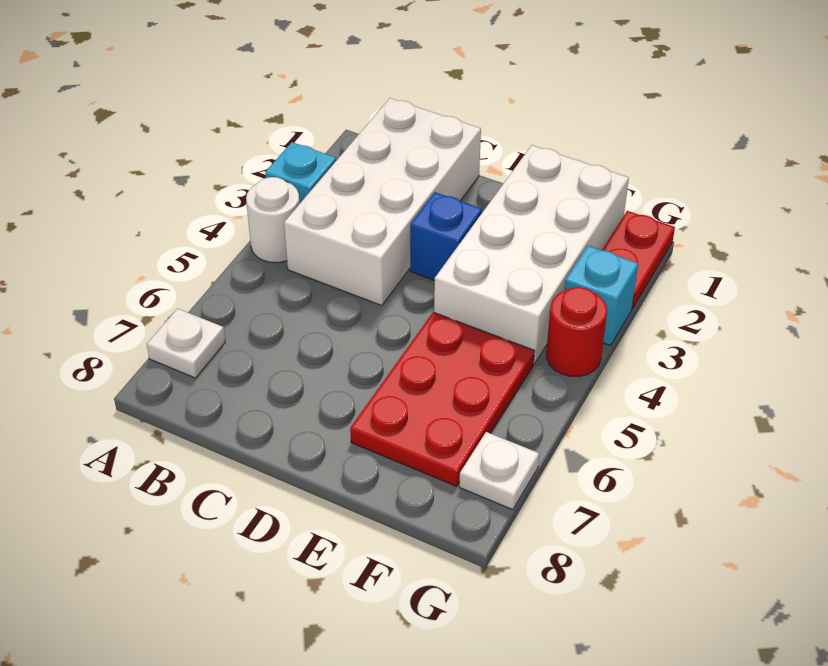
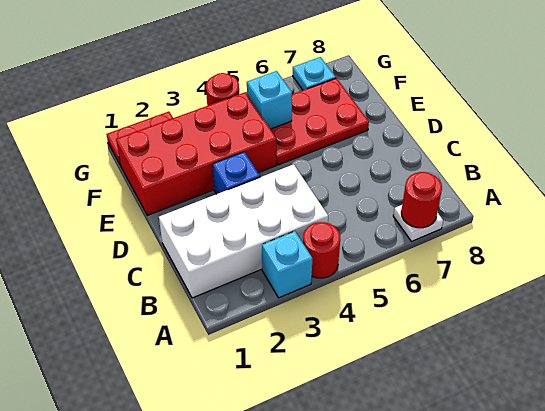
white round brick A4 level 1 -> red round brick A4 level 1
none -> red round brick A7 level 2
white brick E1:F4 level 1 -> red brick E1:F4 level 1
cyan brick G3 level 1 -> cyan brick F5 level 2
white plate G7 level 1 -> cyan plate G7 level 1

